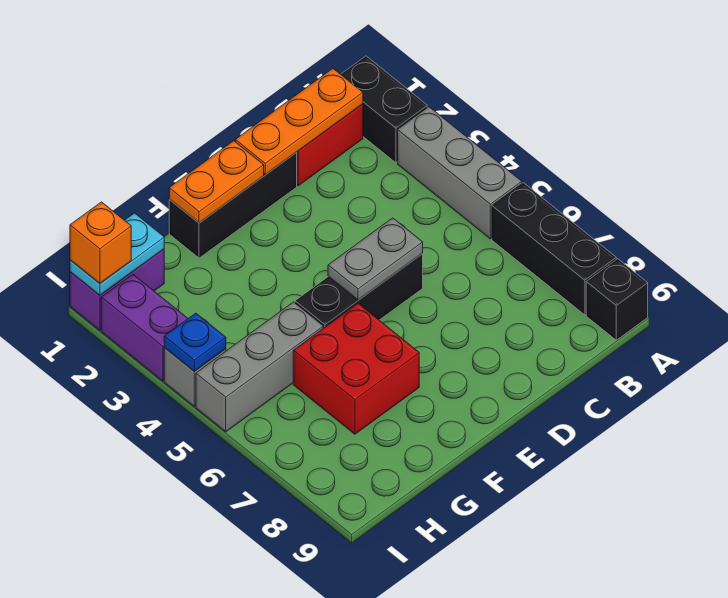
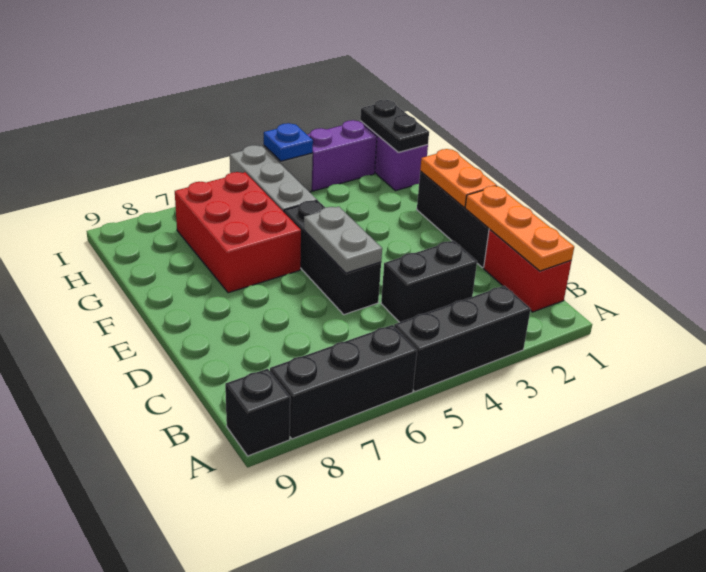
black brick A1:A2 level 1 -> black brick C3:C4 level 1
grey brick A3:A5 level 1 -> black brick A3:A5 level 1
red brick F6:G7 level 1 -> red brick F6:H7 level 1
cyan plate H1:I1 level 2 -> black plate H1:I1 level 2
orange brick I1 level 3 -> none

